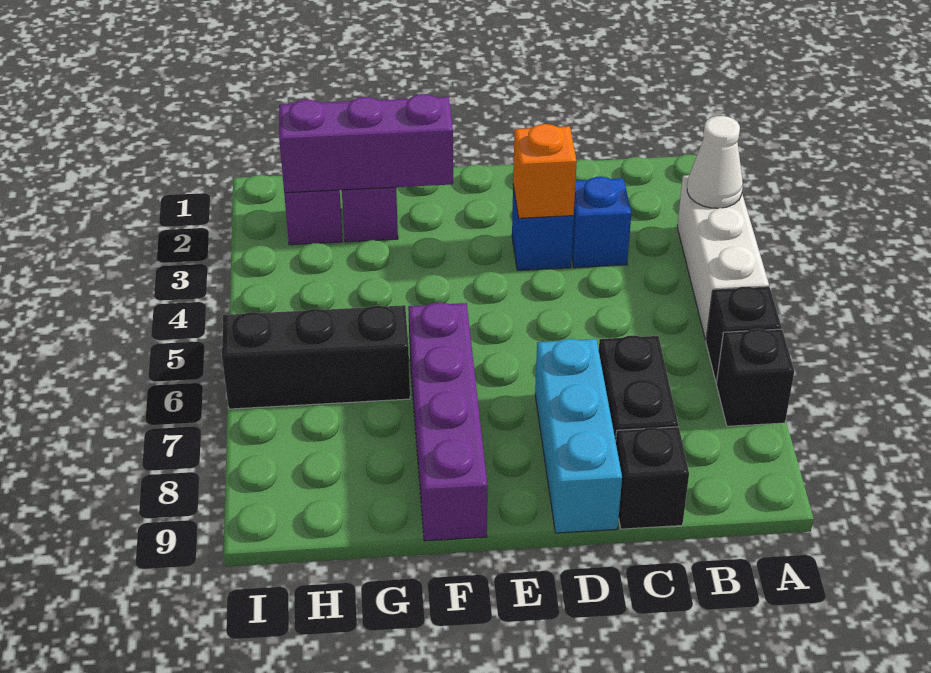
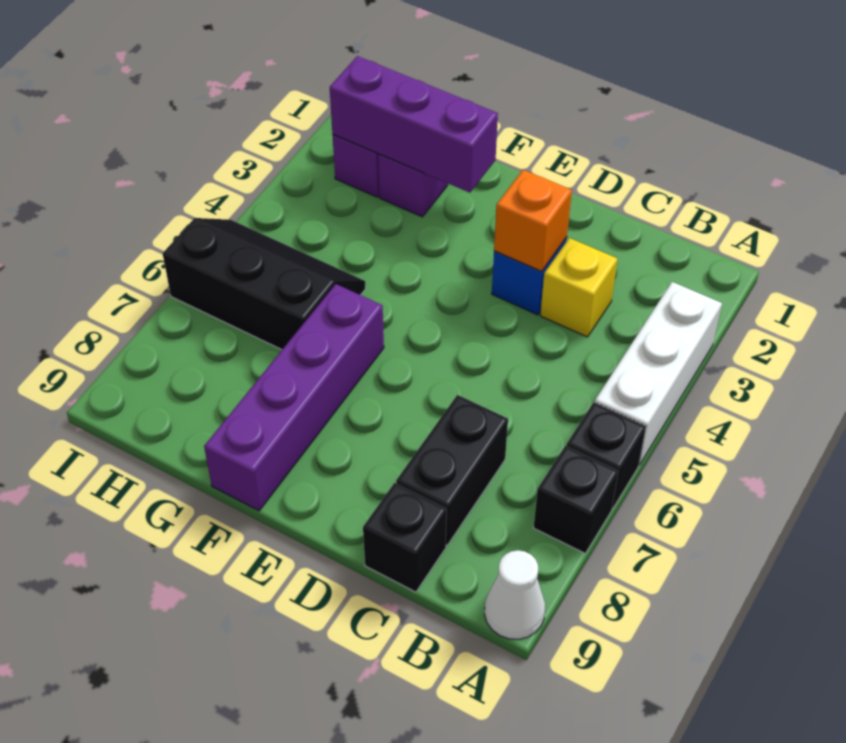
white cone A3 level 2 -> white cone A9 level 1
blue brick C3 level 1 -> yellow brick C3 level 1
cyan brick D7:D9 level 1 -> none

